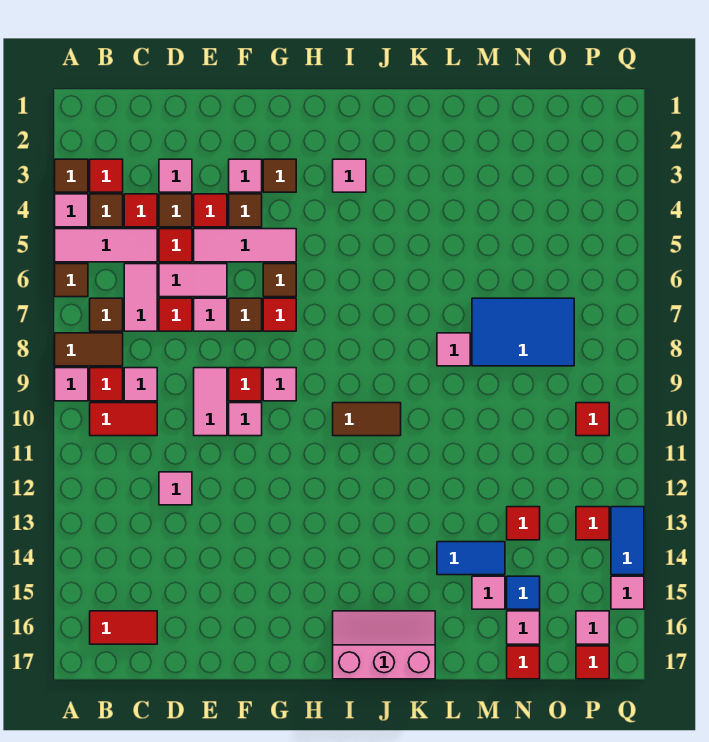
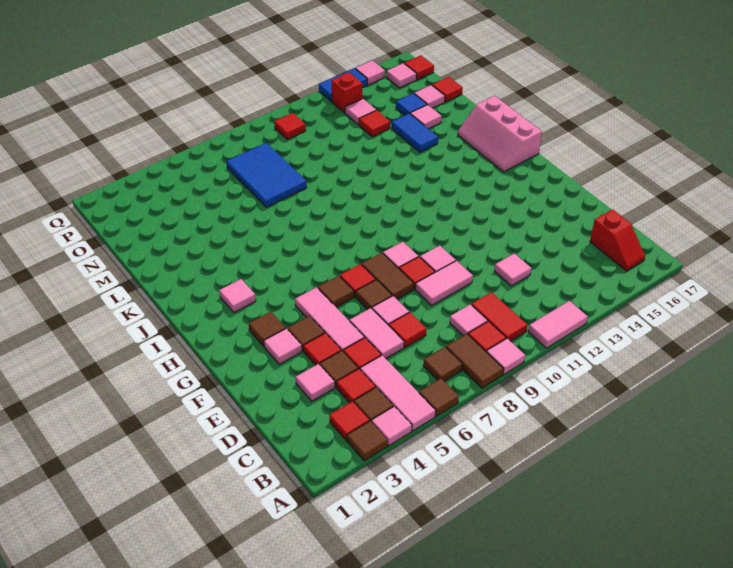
red tile B16:C16 level 1 -> red slope B16:C16 level 1 top C
pink tile C6:C7 level 1 -> pink tile A11:A12 level 1
brown tile I10:J10 level 1 -> brown tile F8:G8 level 1
pink tile L8 level 1 -> pink tile O13 level 1
red tile P13 level 1 -> red brick P13 level 1

